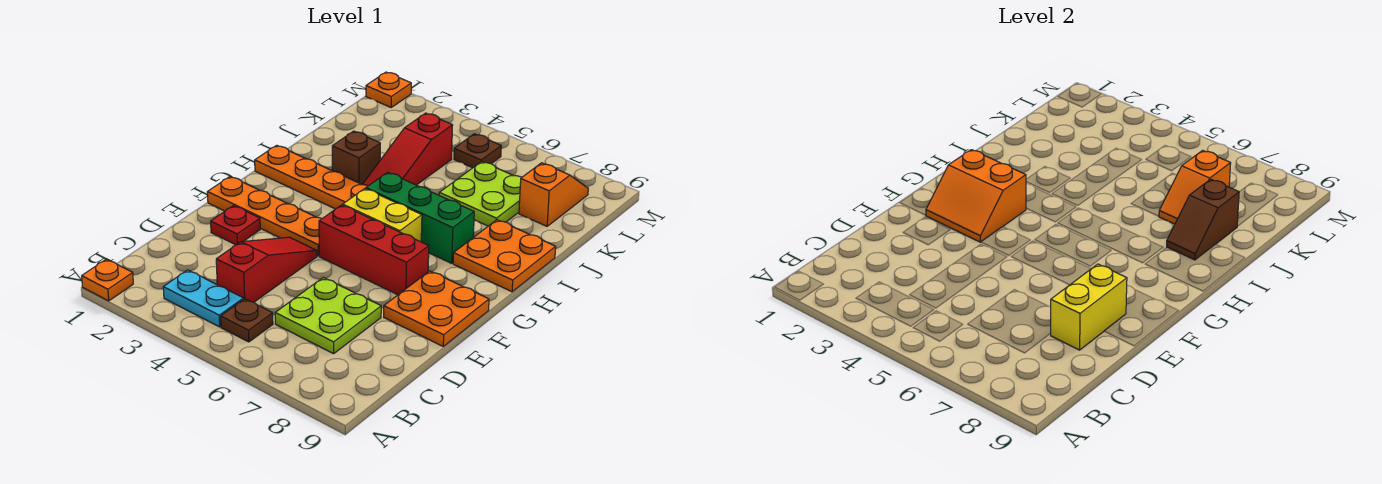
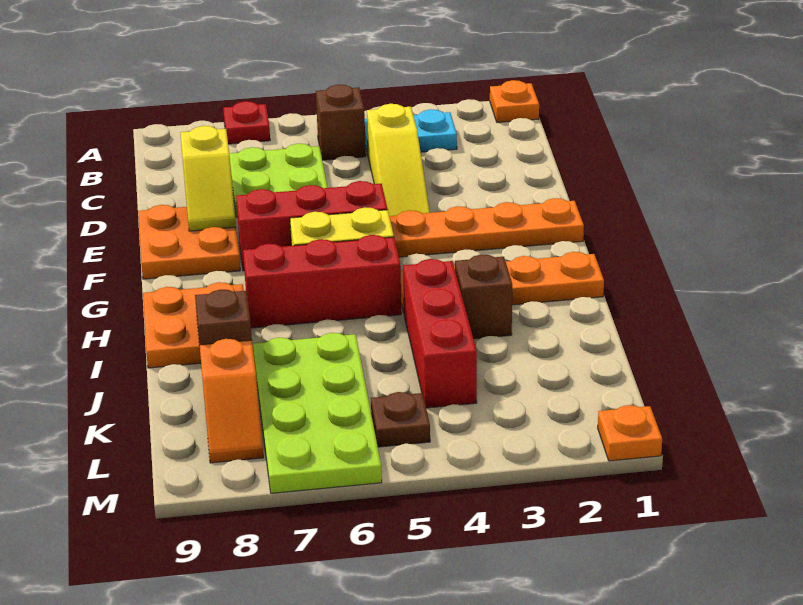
brown plate B5 level 1 -> brown brick B5 level 1
red slope C4:E4 level 1 top C -> yellow slope C4:E4 level 1 top C
yellow brick D8:E8 level 2 -> yellow slope D8:E8 level 2 top D
red plate E2 level 1 -> red plate A7 level 1
orange slope F2:G3 level 2 top G -> none
green brick H5:H7 level 1 -> red brick H5:H7 level 1
red slope I4:K4 level 1 top K -> red brick I4:K4 level 1
lime plate J6:K7 level 1 -> lime plate J6:M7 level 1
orange slope J7:K7 level 2 top K -> none

